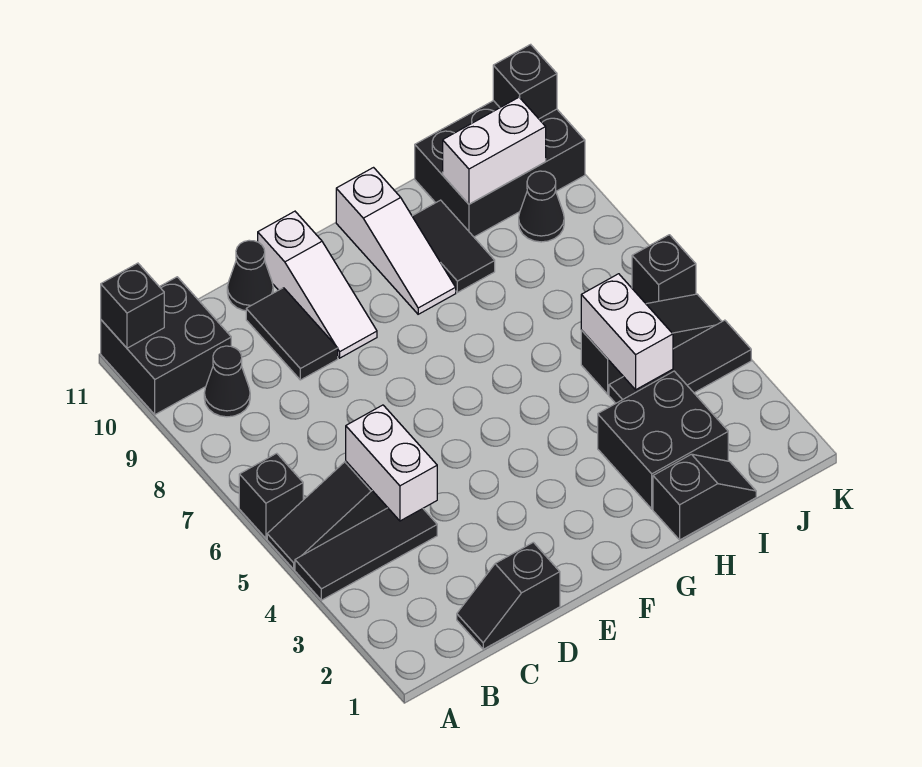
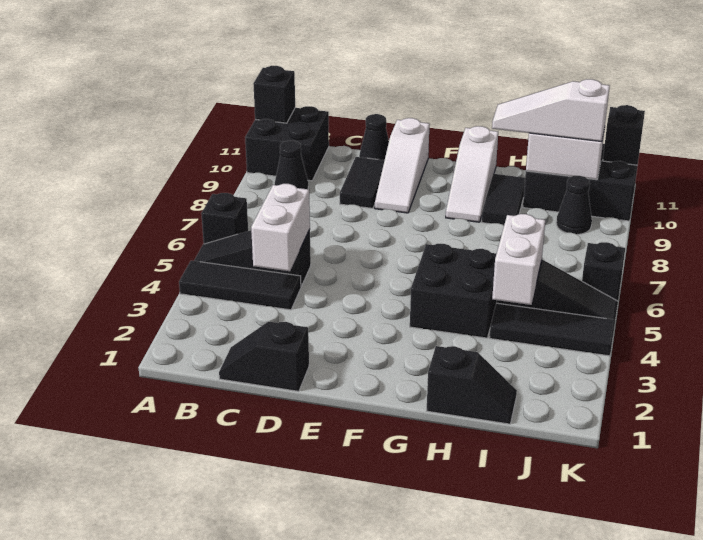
black brick H2:I3 level 1 -> black brick G4:H5 level 1
none -> white slope H10:J10 level 3 top J

